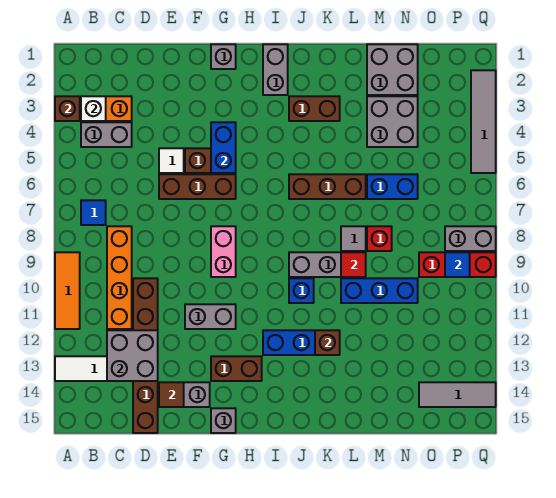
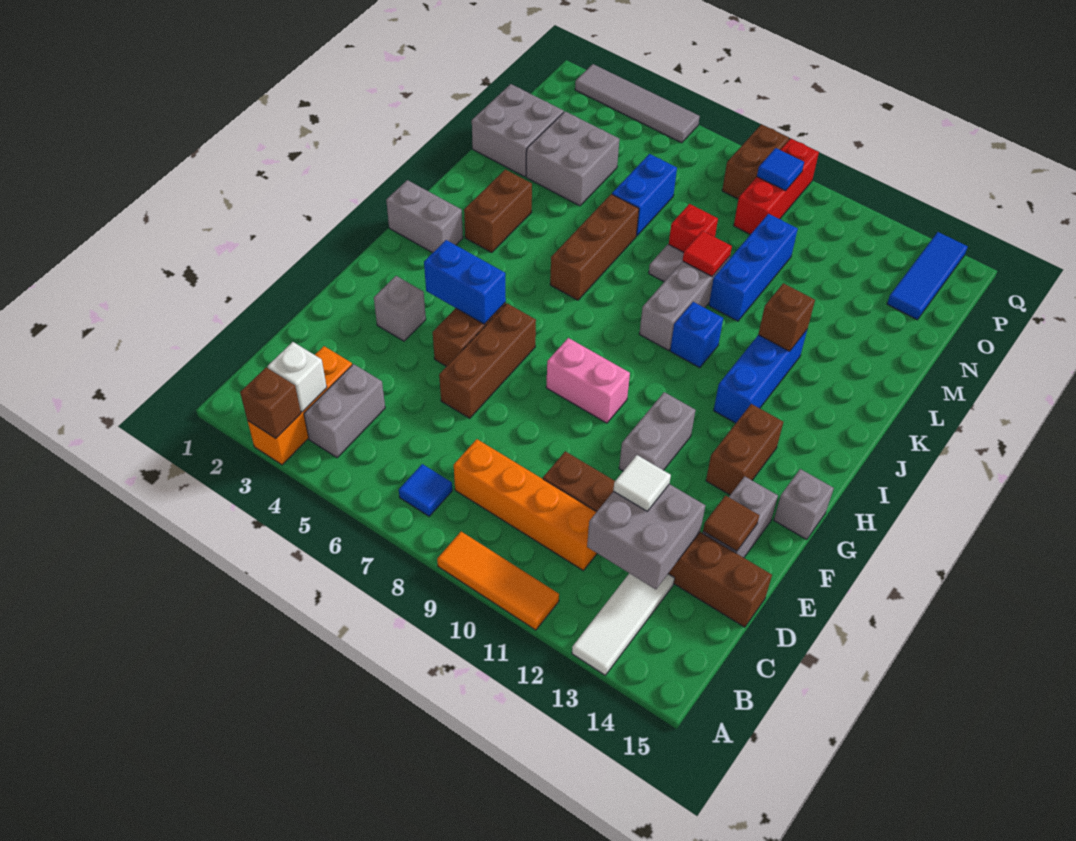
white tile E5 level 1 -> white tile D12 level 3
grey brick G1 level 1 -> grey brick F3 level 1
grey tile O14:Q14 level 1 -> blue tile O14:Q14 level 1
grey brick P8:Q8 level 1 -> brown brick P8:Q8 level 1

